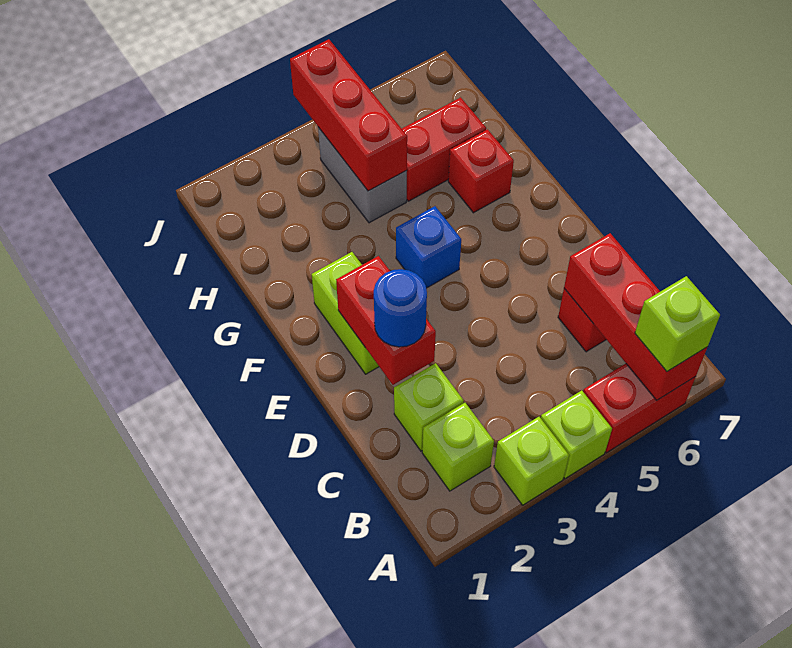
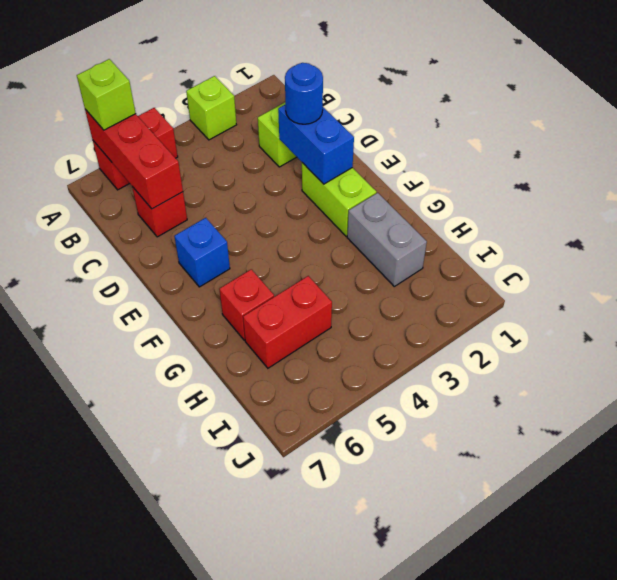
lime brick A4 level 1 -> none
lime brick B2 level 1 -> none
red brick D2:E2 level 2 -> blue brick D2:E2 level 2
blue brick F4 level 1 -> blue brick E6 level 1
grey brick H4:I4 level 1 -> grey brick G2:H2 level 1
red brick H4:J4 level 2 -> none

